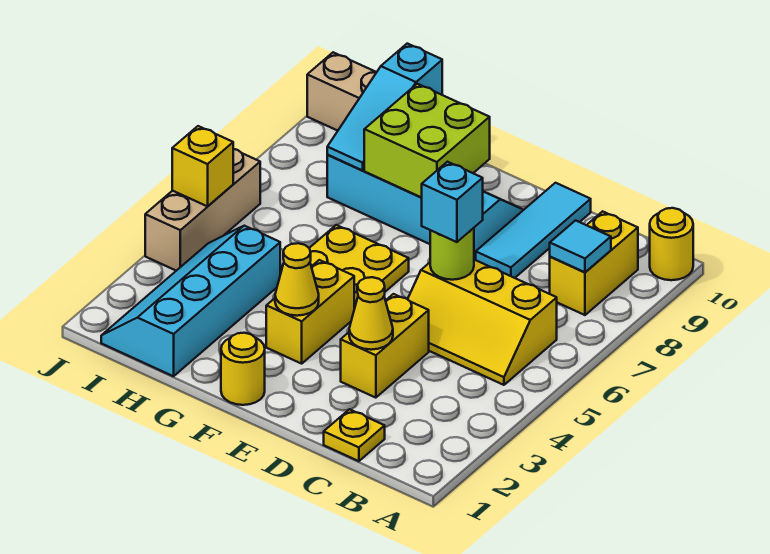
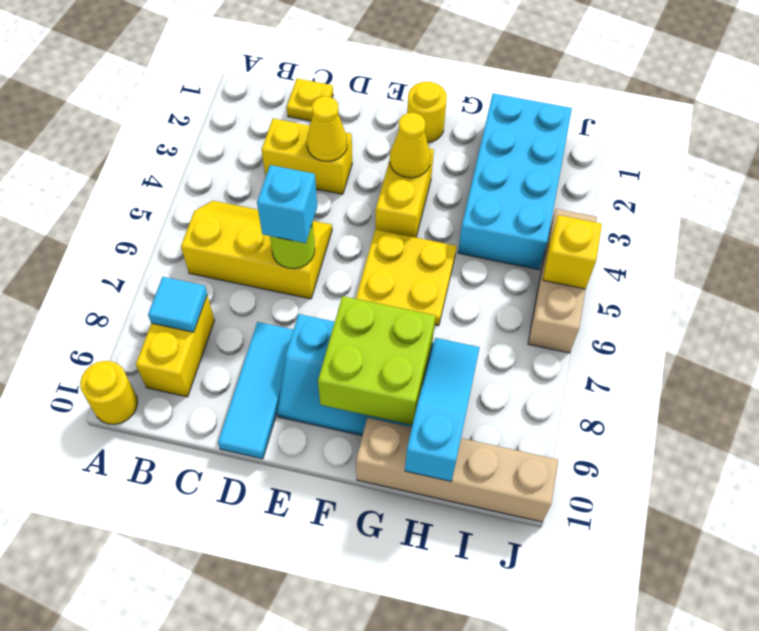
yellow brick D3:D4 level 1 -> yellow brick C3:D3 level 1
cyan slope H1:I4 level 1 top H -> cyan brick H1:I4 level 1

